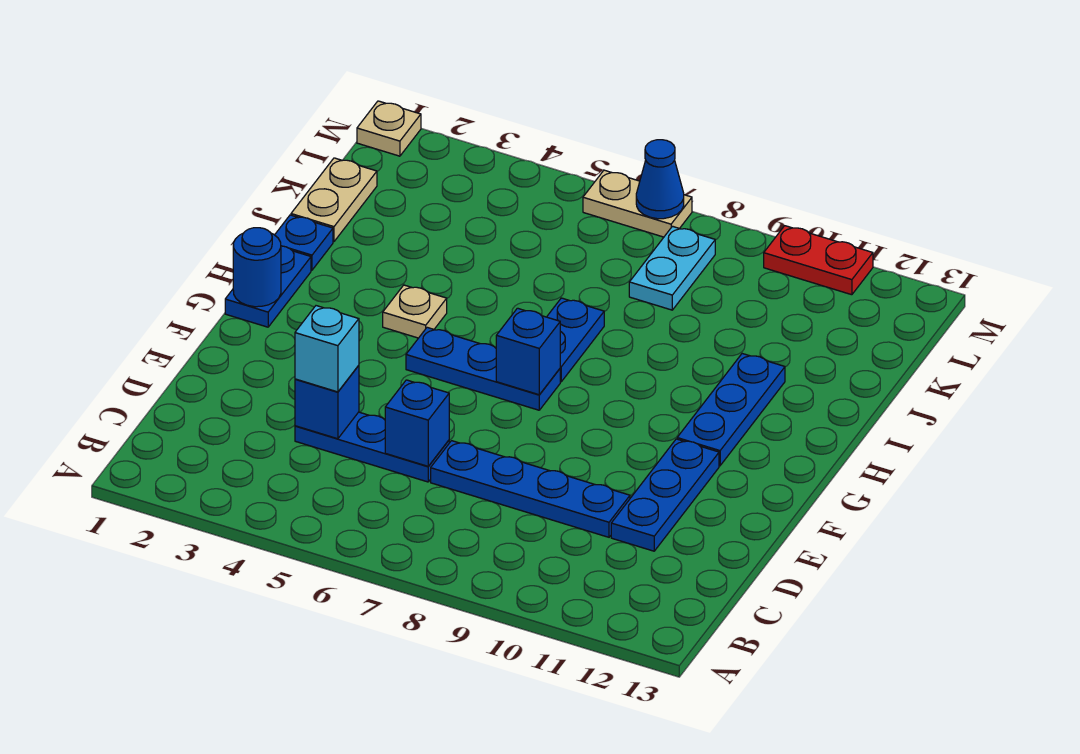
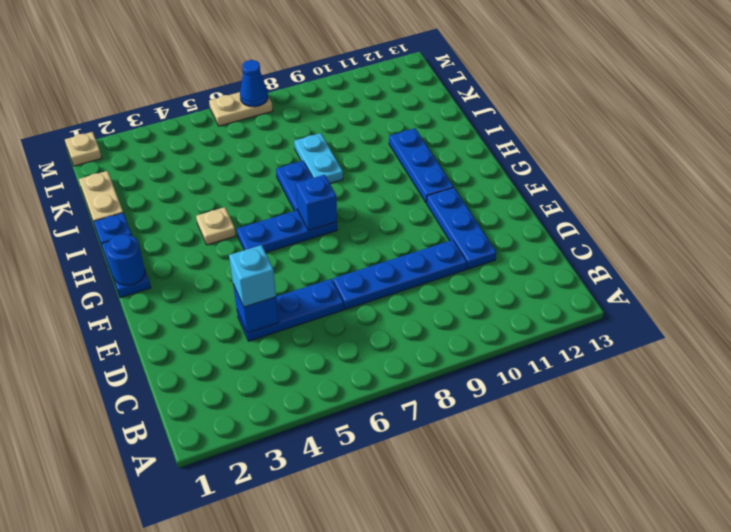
blue brick D6 level 2 -> none
cyan plate K8:L8 level 1 -> cyan plate I8:J8 level 1
red plate M10:M11 level 1 -> none

